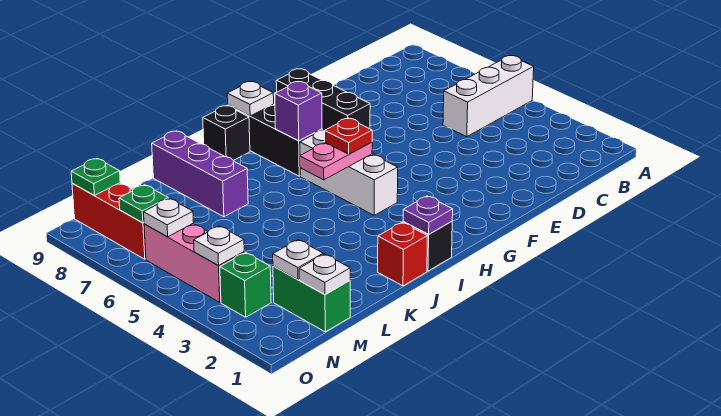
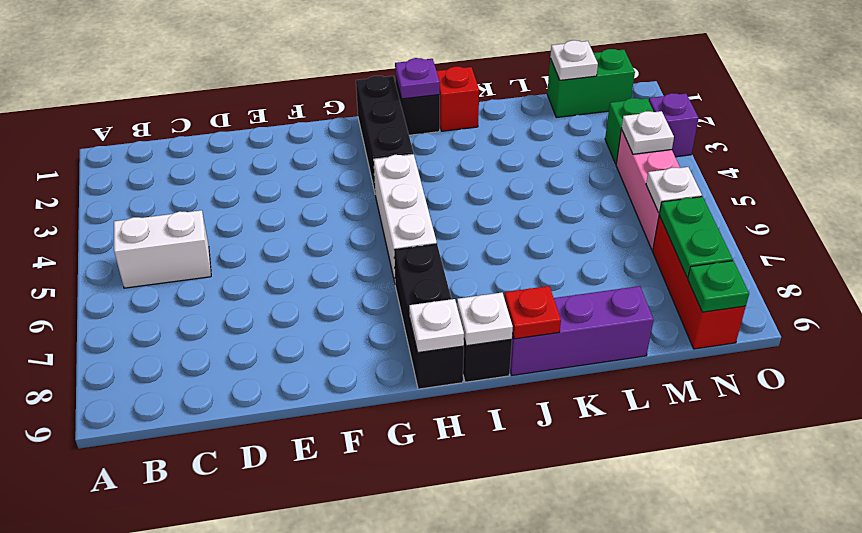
white brick A5:C5 level 1 -> white brick B5:C5 level 1
black brick F7:F9 level 1 -> black brick H1:H3 level 1
pink plate H5:I5 level 2 -> none
red plate H5 level 3 -> red plate J9 level 2
purple brick H7 level 2 -> purple brick O3 level 1
purple brick K7:K9 level 1 -> purple brick J9:L9 level 1
green brick M1:M2 level 1 -> green brick M1:N1 level 1
white plate M2 level 2 -> white plate I9 level 2
green plate N7 level 2 -> green plate N7:N8 level 2

